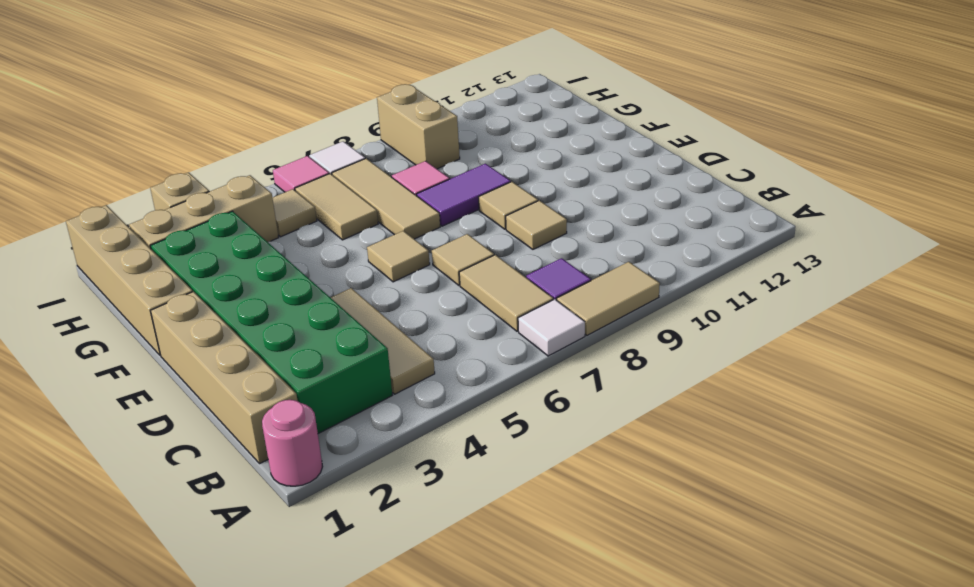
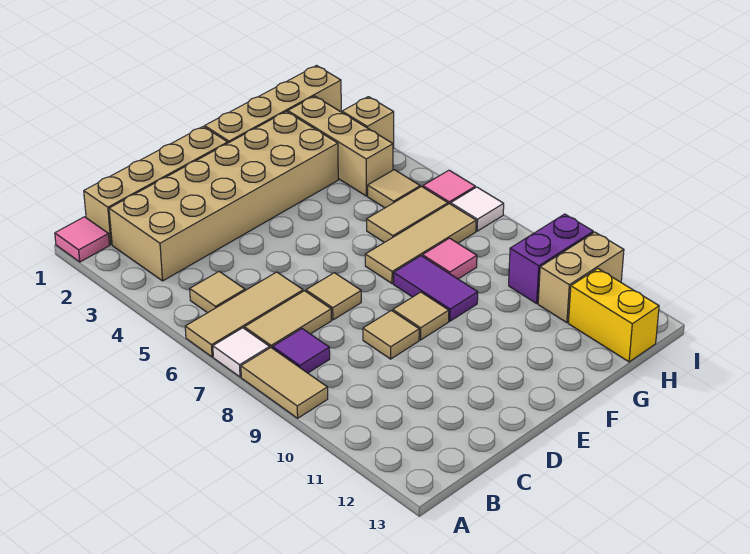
pink round brick A1 level 1 -> pink tile A1 level 1
green brick B2:G3 level 1 -> tan brick B2:G3 level 1
tan tile B4:D4 level 1 -> tan tile A6:C6 level 1
tan tile E6 level 1 -> tan tile B5 level 1
tan brick H9:I9 level 1 -> tan brick H11:I11 level 1
none -> purple brick H10:I10 level 1
none -> yellow brick H12:H13 level 1

